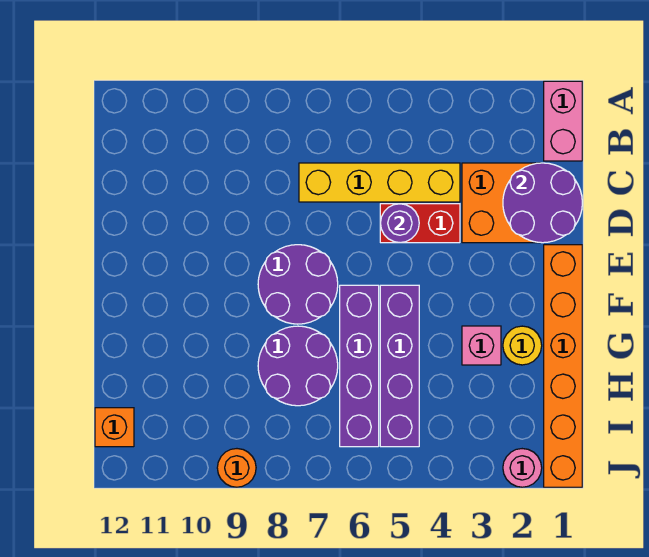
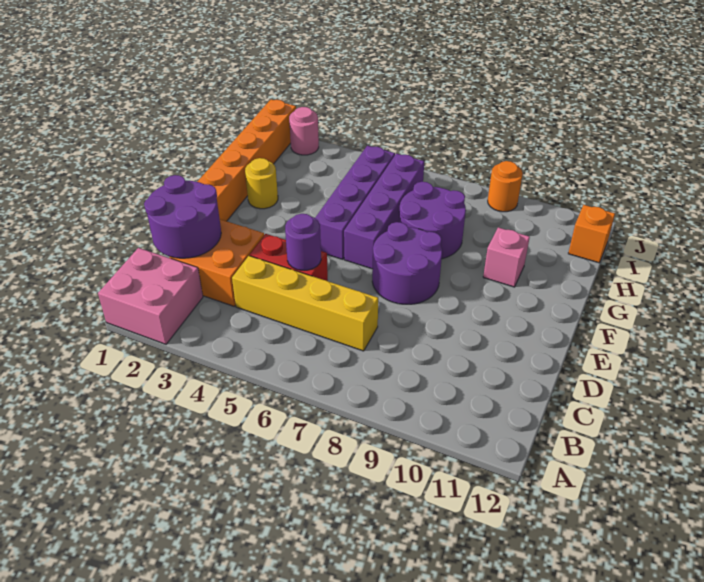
pink brick A1:B1 level 1 -> pink brick A1:B2 level 1
pink brick G3 level 1 -> pink brick G10 level 1

